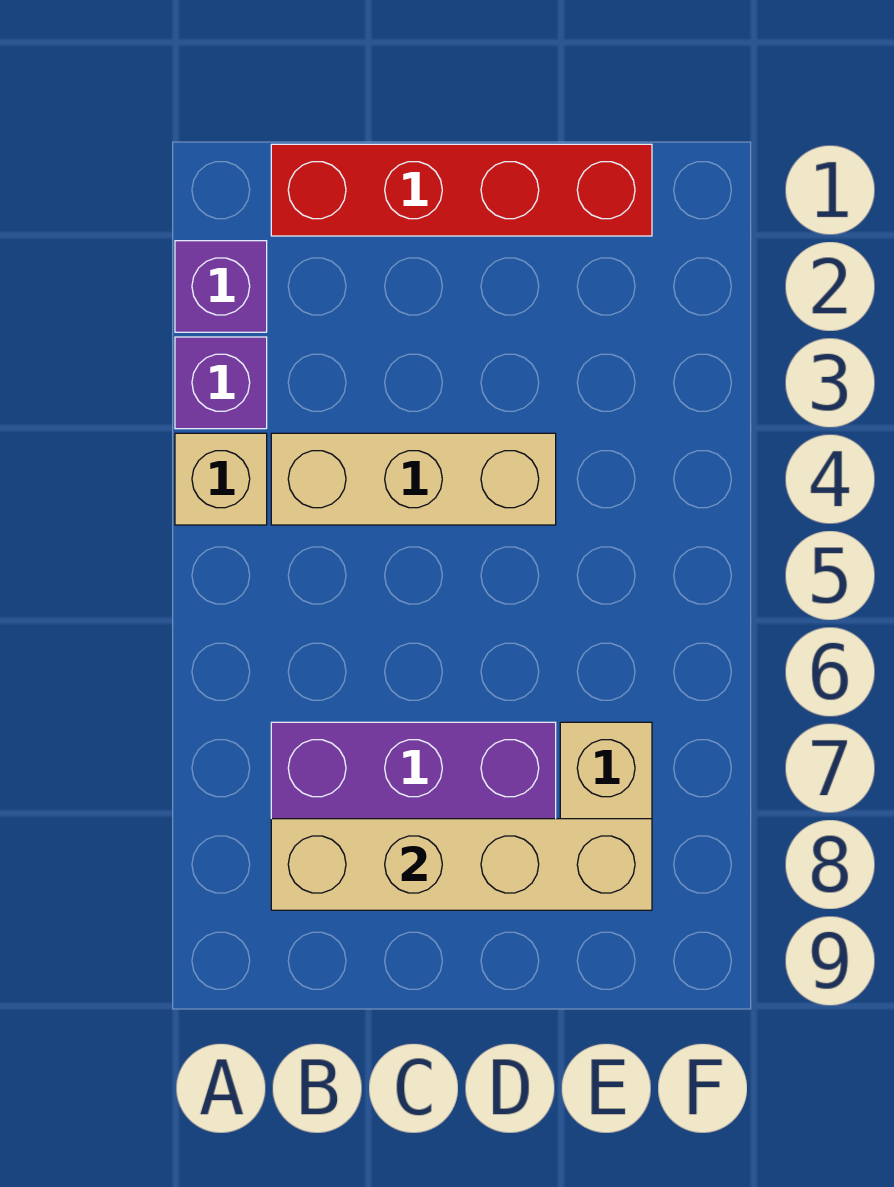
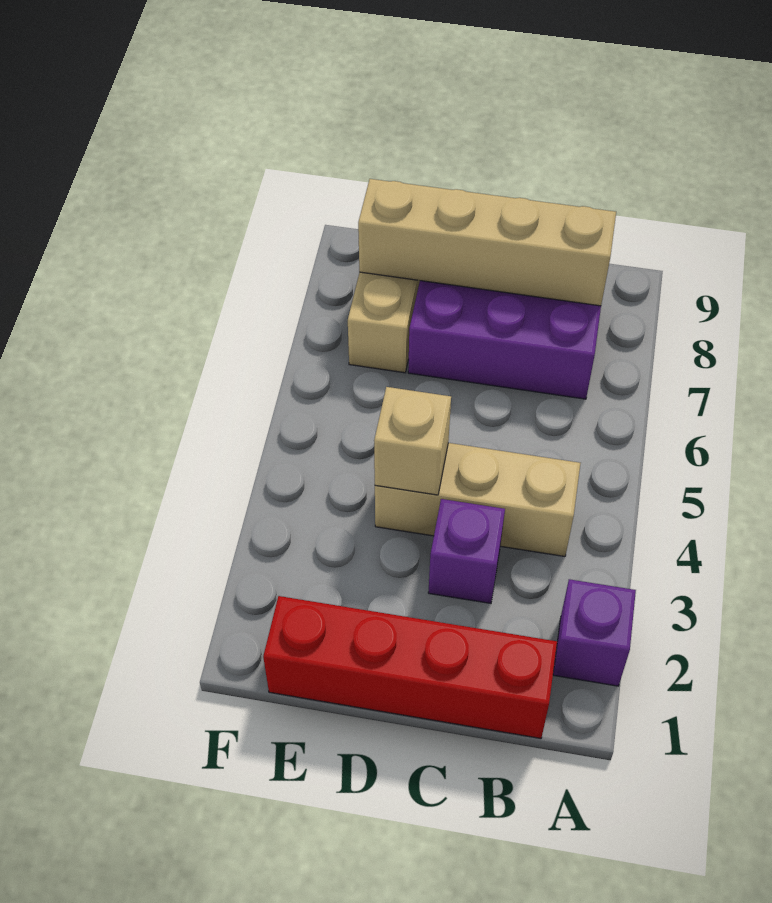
purple brick A3 level 1 -> purple brick C3 level 1
tan brick A4 level 1 -> tan brick D4 level 2

